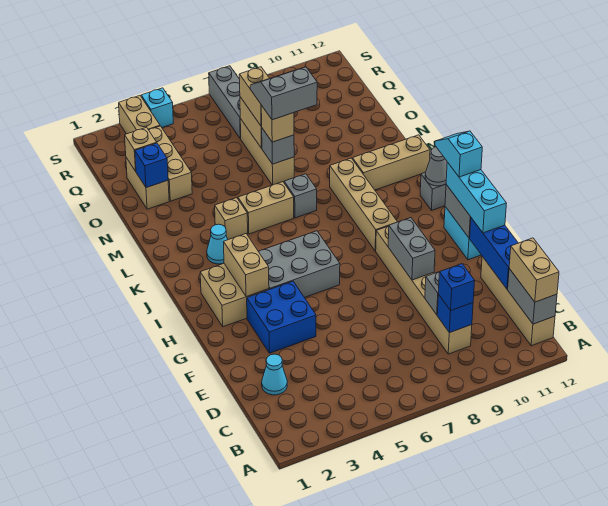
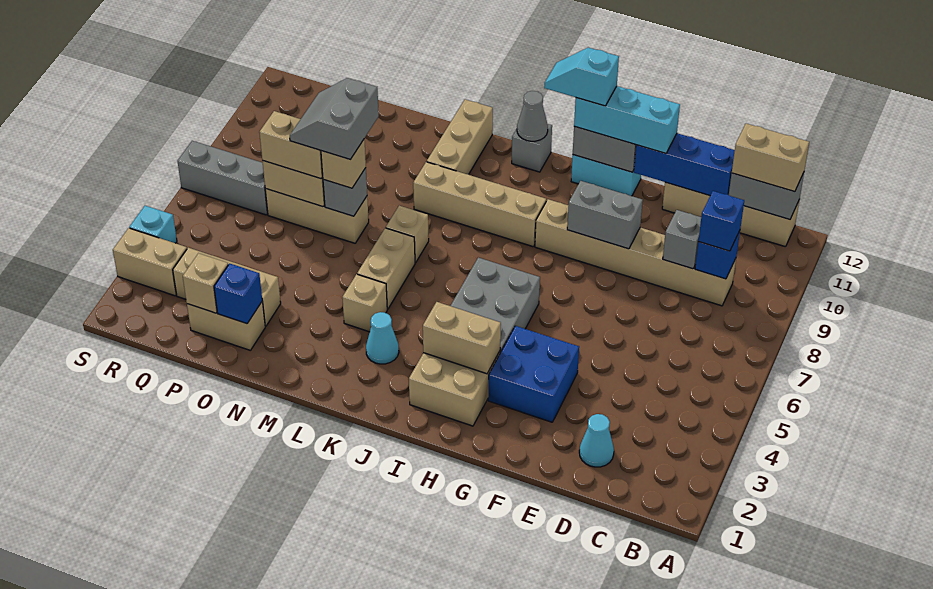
grey brick L7 level 1 -> tan brick L7 level 1

